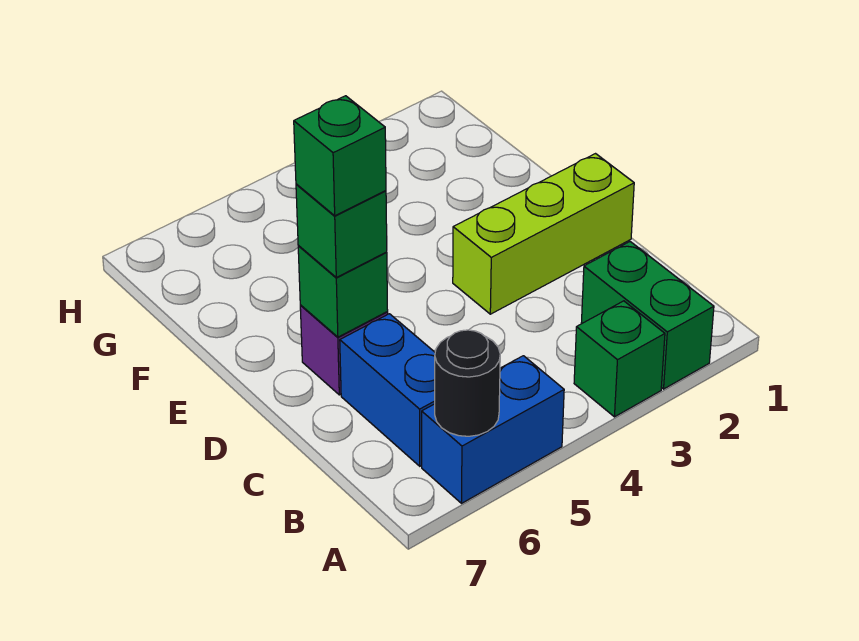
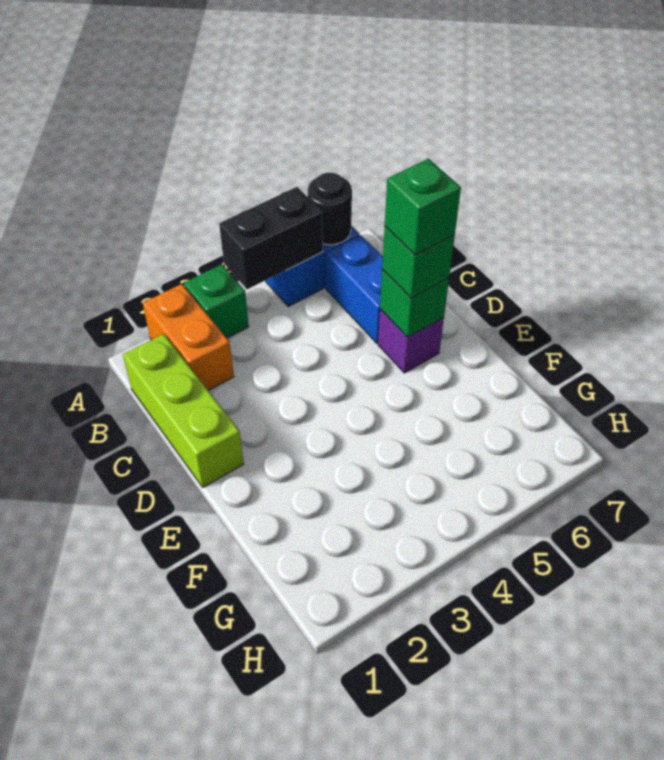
green brick A2:B2 level 1 -> orange brick A2:B2 level 1
none -> black brick A4:A5 level 2
lime brick D1:D3 level 1 -> lime brick B1:D1 level 1

